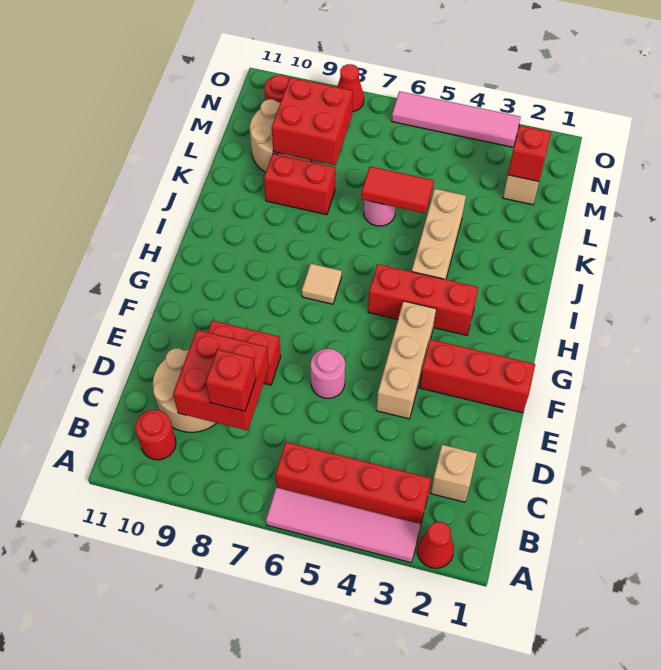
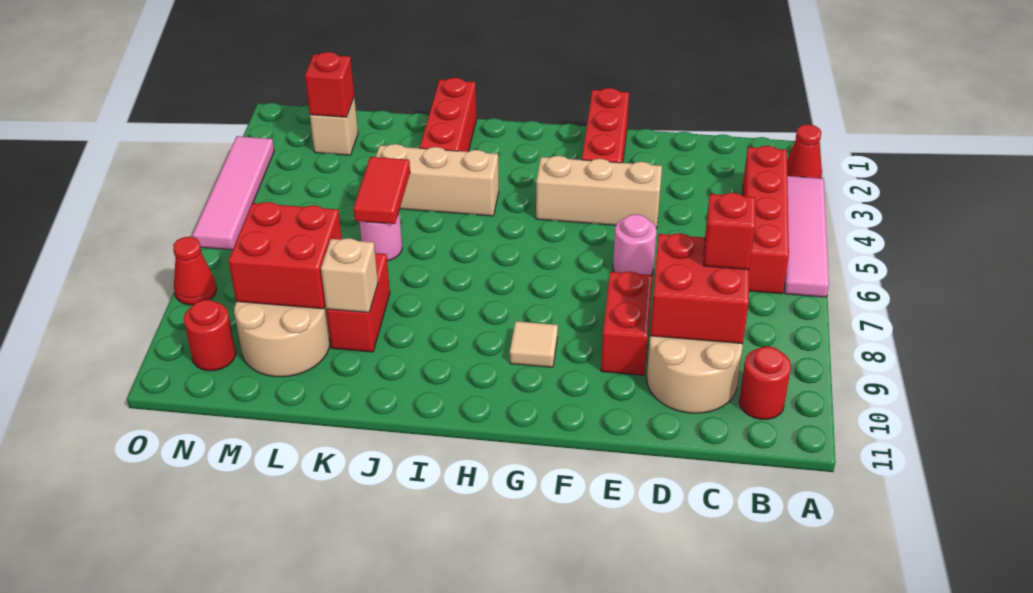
tan brick C2 level 1 -> tan brick K9 level 2
red brick H3:H5 level 1 -> red brick J1:J3 level 1
tan tile H7 level 1 -> tan tile G9 level 1

